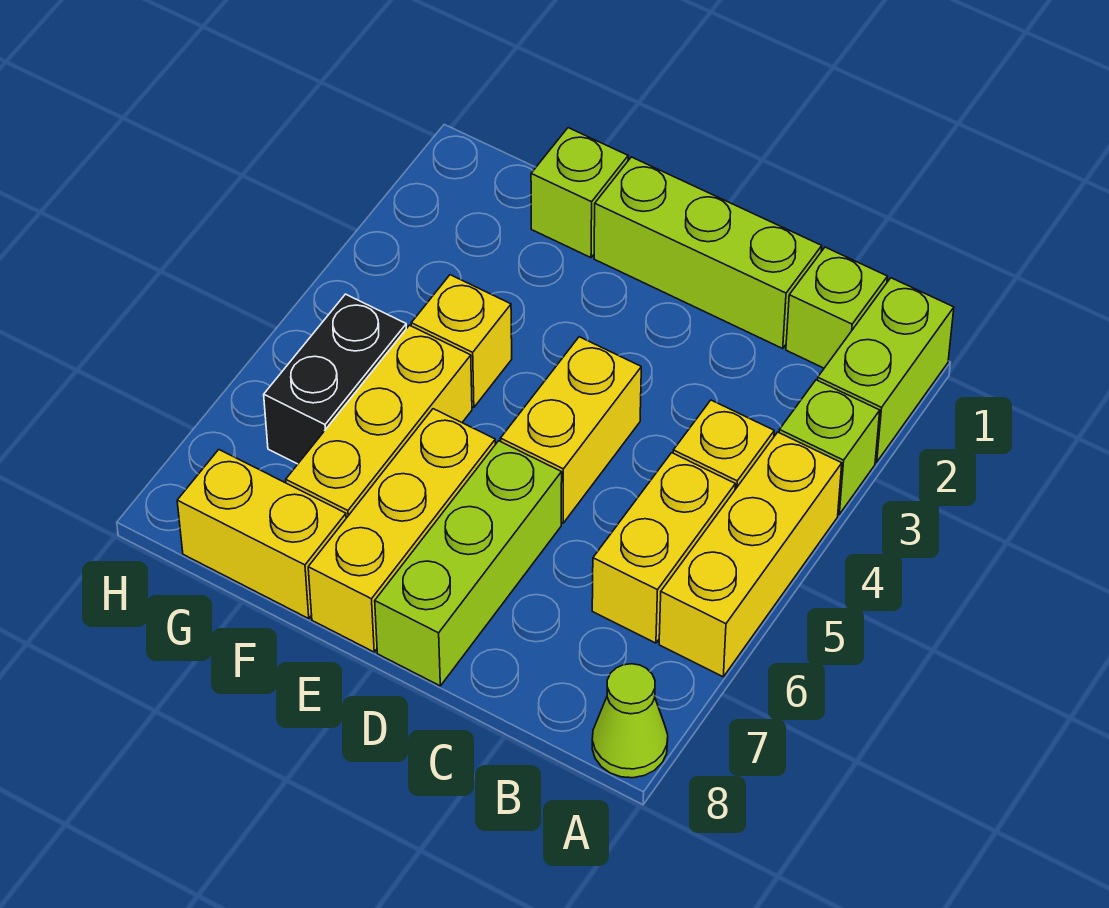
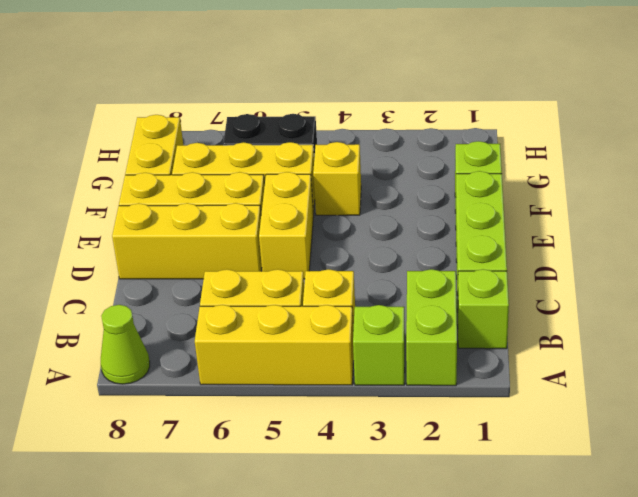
lime brick A1:A2 level 1 -> lime brick A2:B2 level 1
yellow brick D4:D5 level 1 -> yellow brick D5:E5 level 1
lime brick D6:D8 level 1 -> yellow brick D6:D8 level 1

